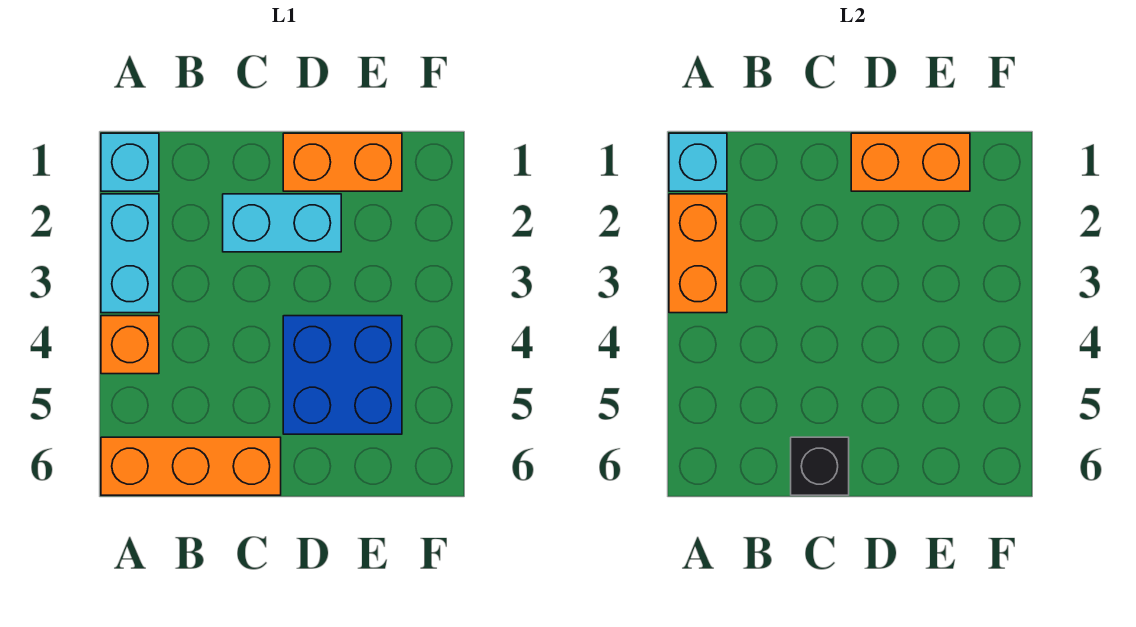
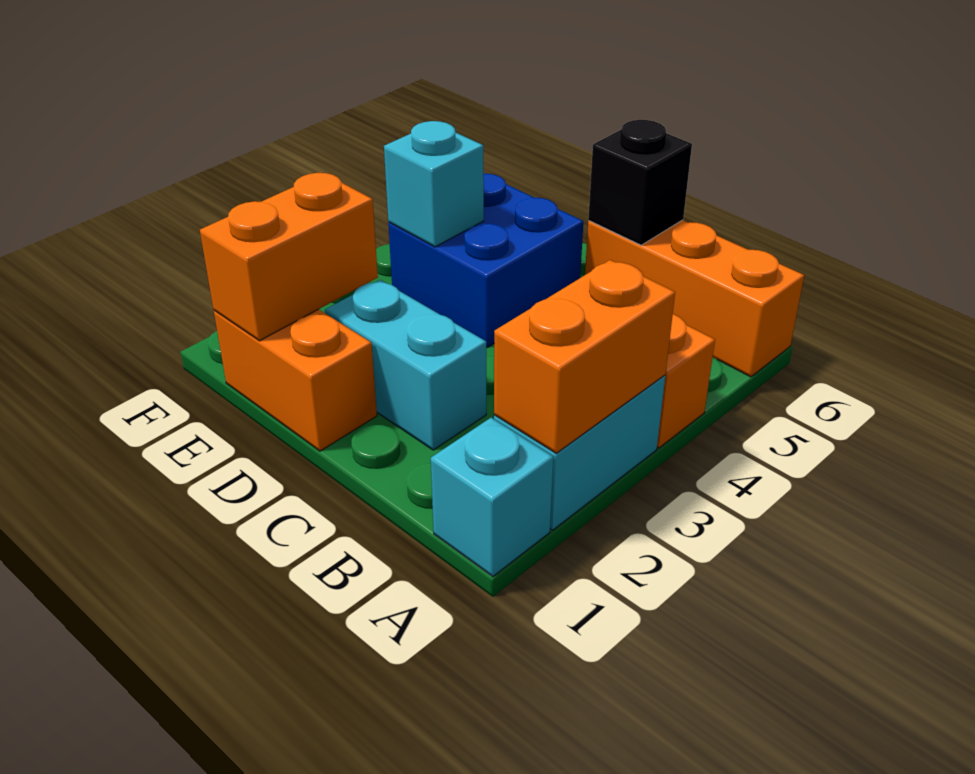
cyan brick A1 level 2 -> cyan brick E4 level 2
orange brick D1:E1 level 2 -> orange brick E1:E2 level 2

